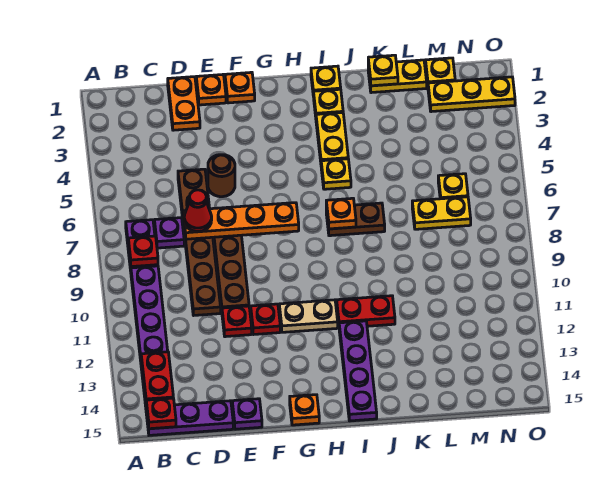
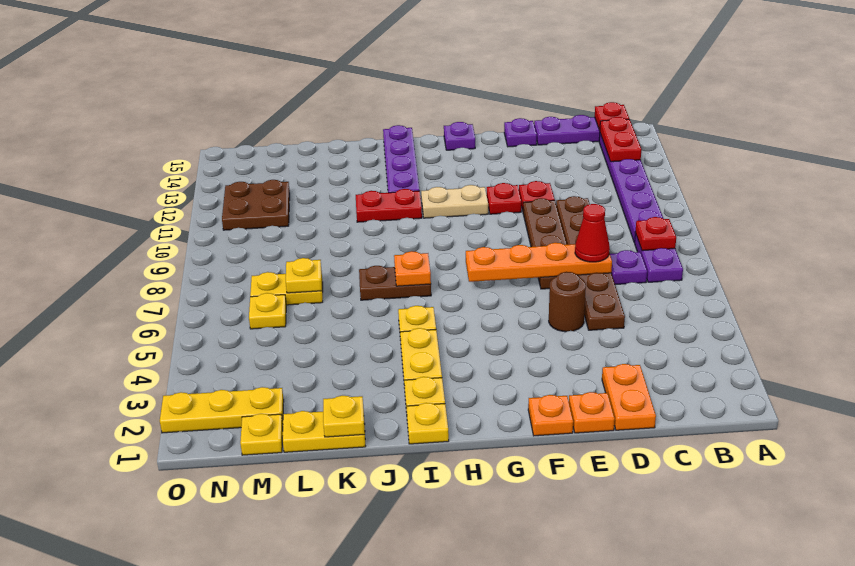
orange plate G15 level 1 -> purple plate G15 level 1
none -> yellow plate L7 level 2
none -> brown plate M11:N12 level 1

